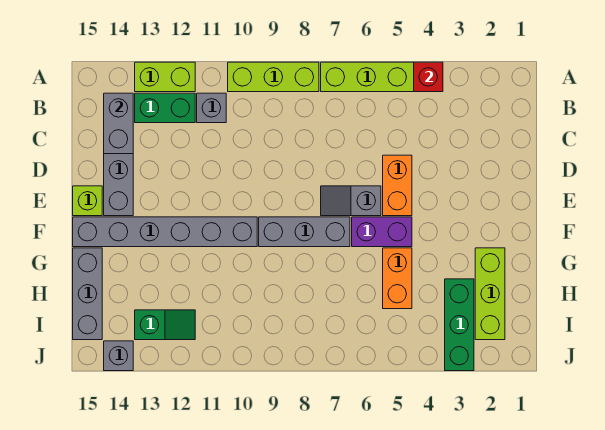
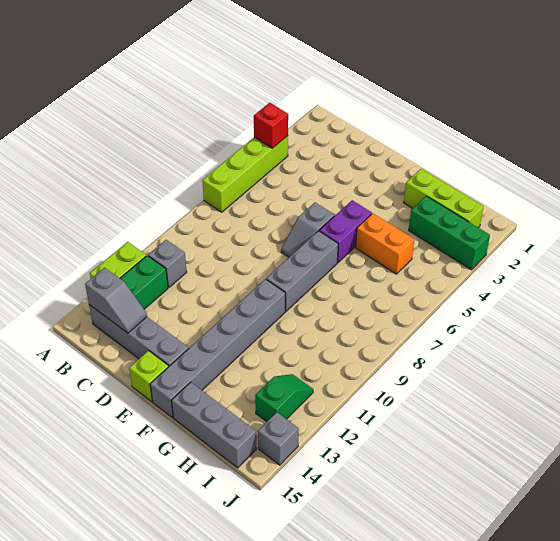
lime brick A8:A10 level 1 -> none
grey brick B14:C14 level 2 -> grey slope B14:C14 level 2 top B
orange brick D5:E5 level 1 -> none

